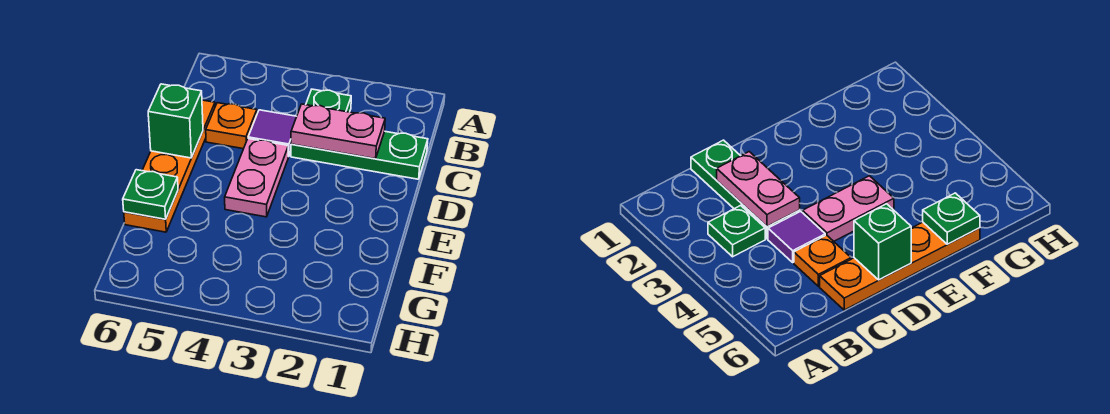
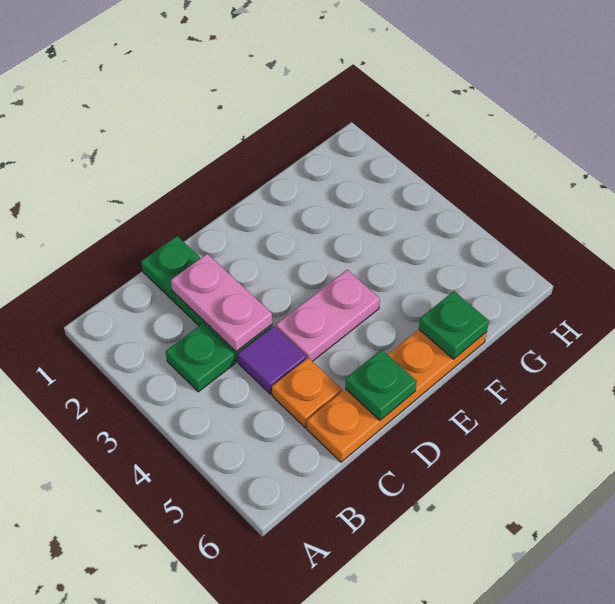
green brick D6 level 2 -> green plate D6 level 2

